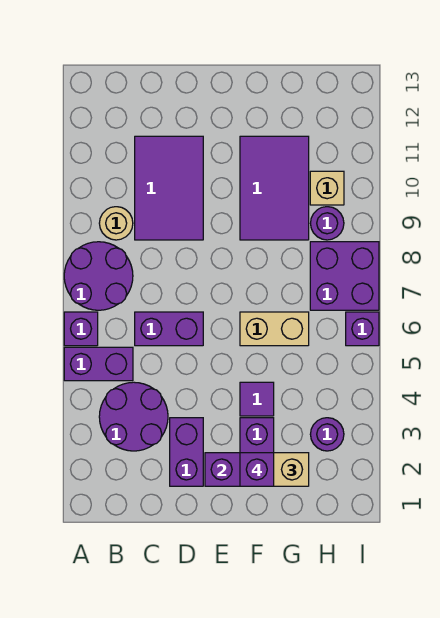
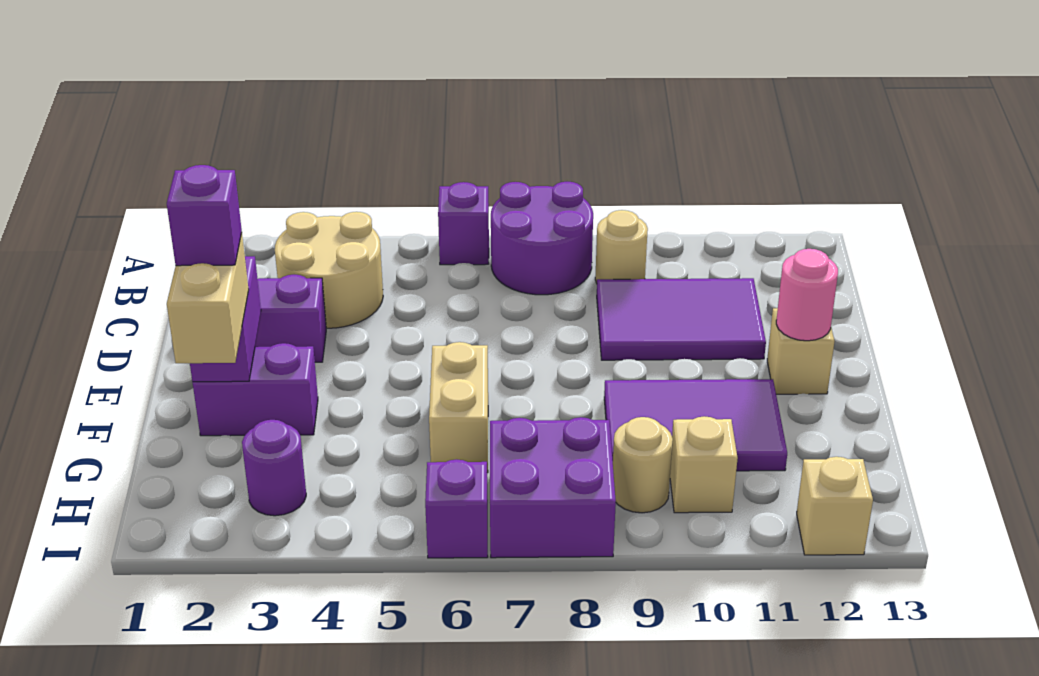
purple brick A5:B5 level 1 -> none
purple round brick B3:C4 level 1 -> tan round brick B3:C4 level 1
purple brick C6:D6 level 1 -> none
none -> tan brick E12 level 1
none -> pink round brick E12 level 2
purple tile F4 level 1 -> none
purple round brick H9 level 1 -> tan round brick H9 level 1
none -> tan brick I12 level 1

